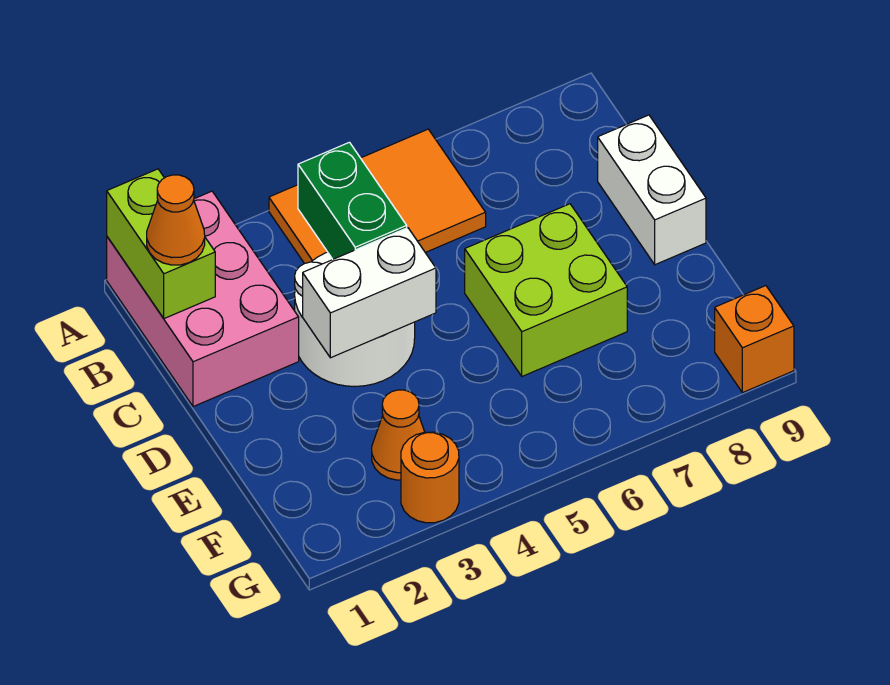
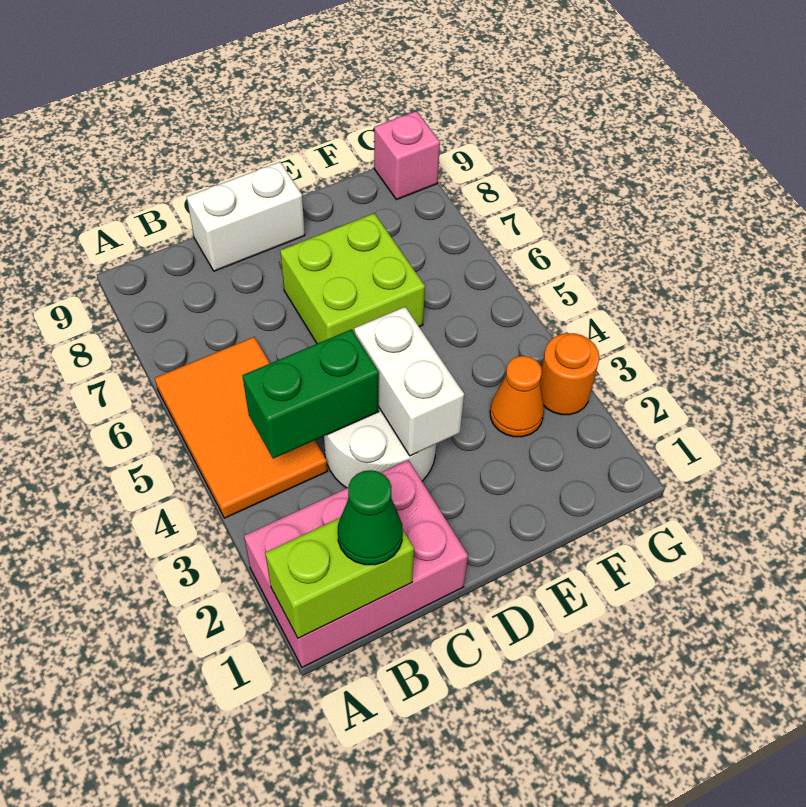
orange cone B1 level 3 -> green cone B1 level 3
orange brick G9 level 1 -> pink brick G9 level 1

